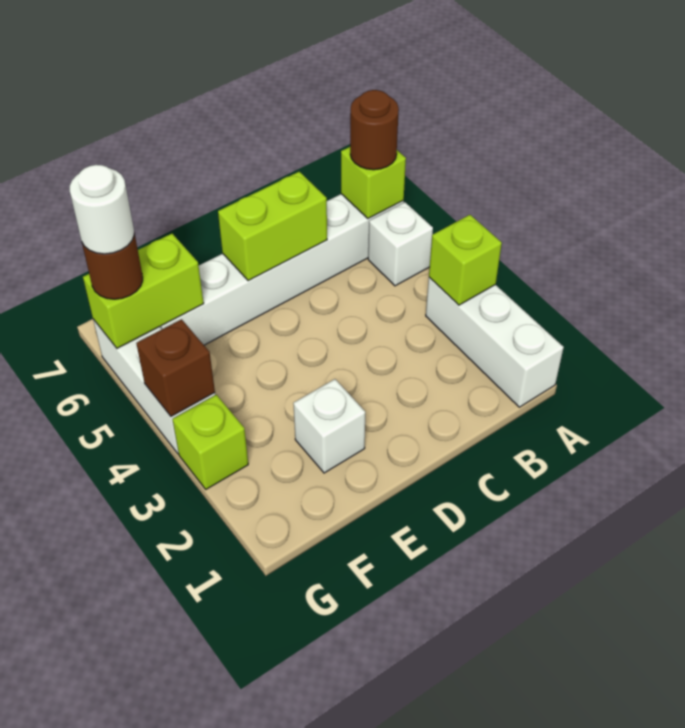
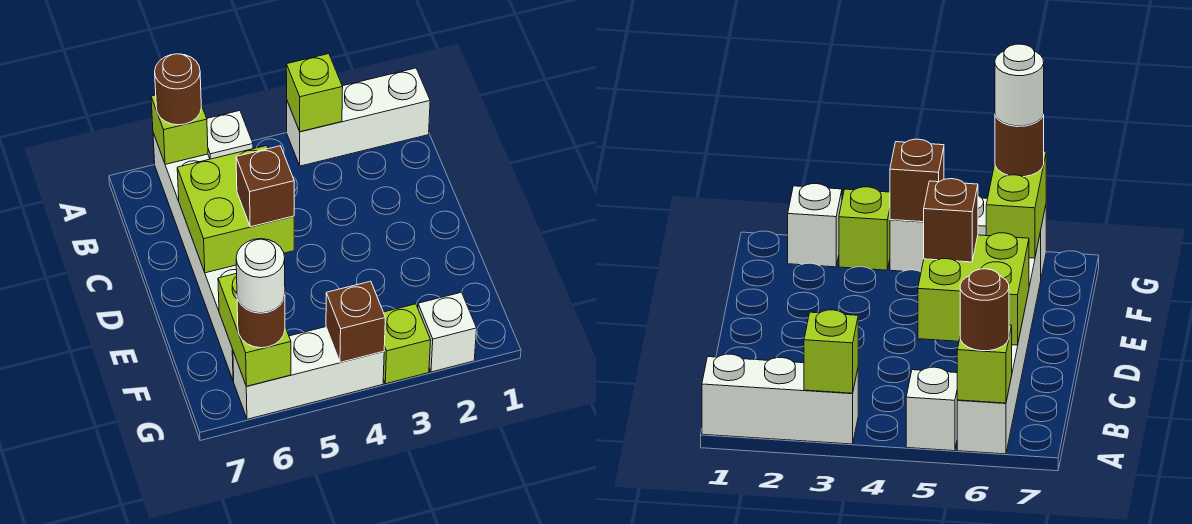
lime brick C6:D6 level 2 -> lime brick C5:D6 level 2
none -> brown brick D5 level 3
white brick E2 level 1 -> white brick G2 level 1

